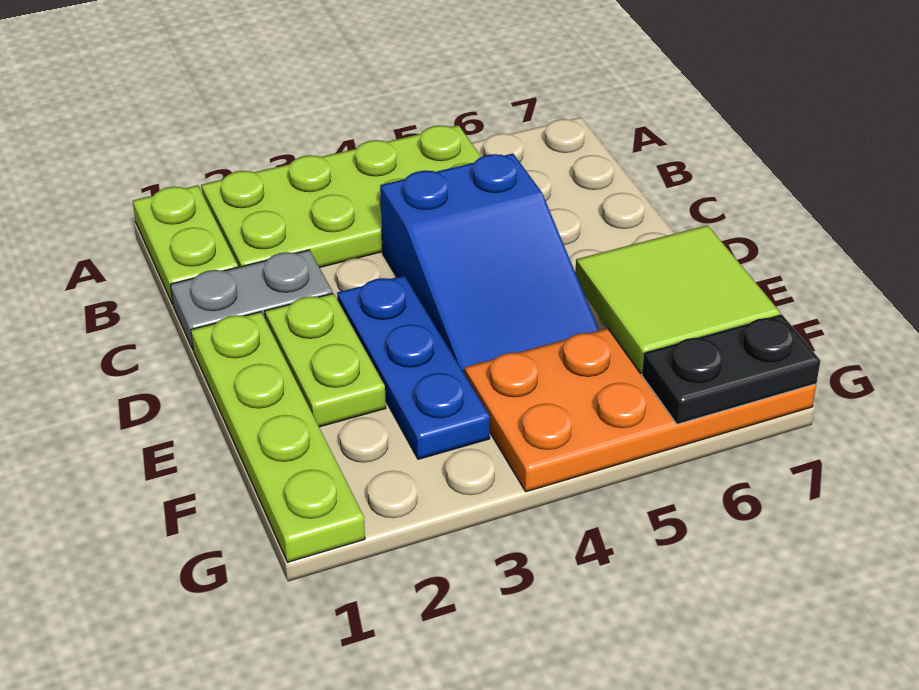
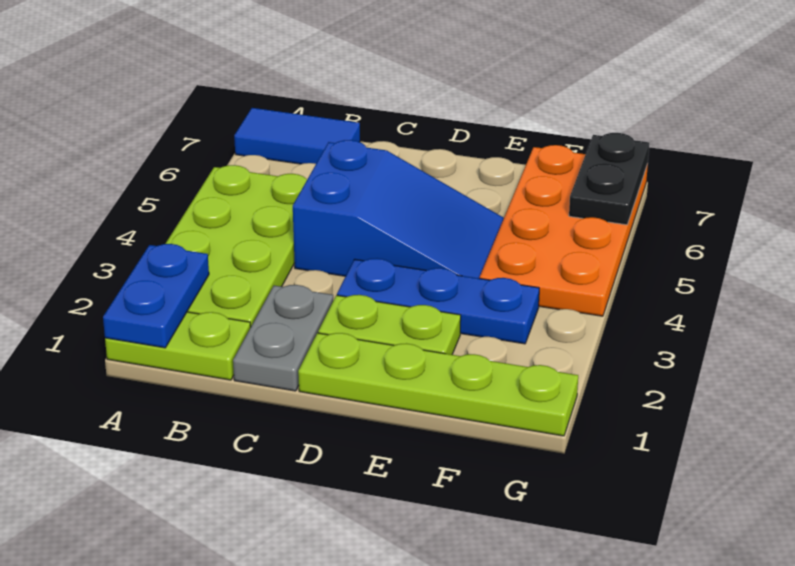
none -> blue plate A1:A2 level 2
none -> blue tile A7:B7 level 1
lime tile E6:F7 level 2 -> none

